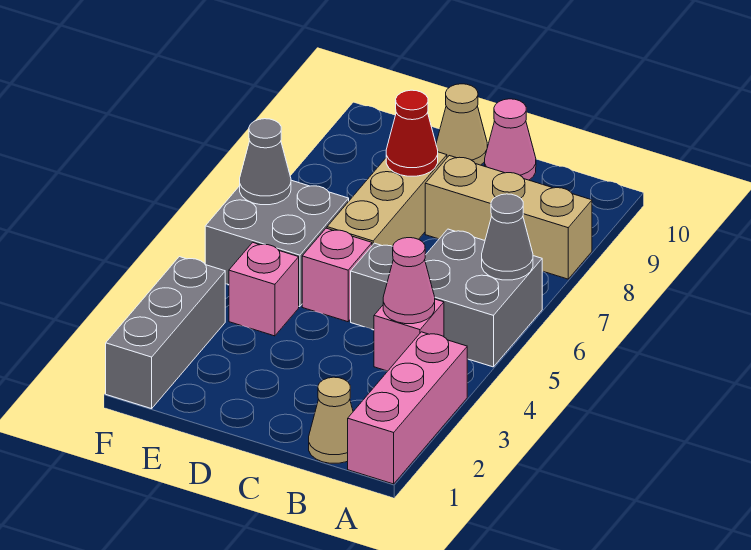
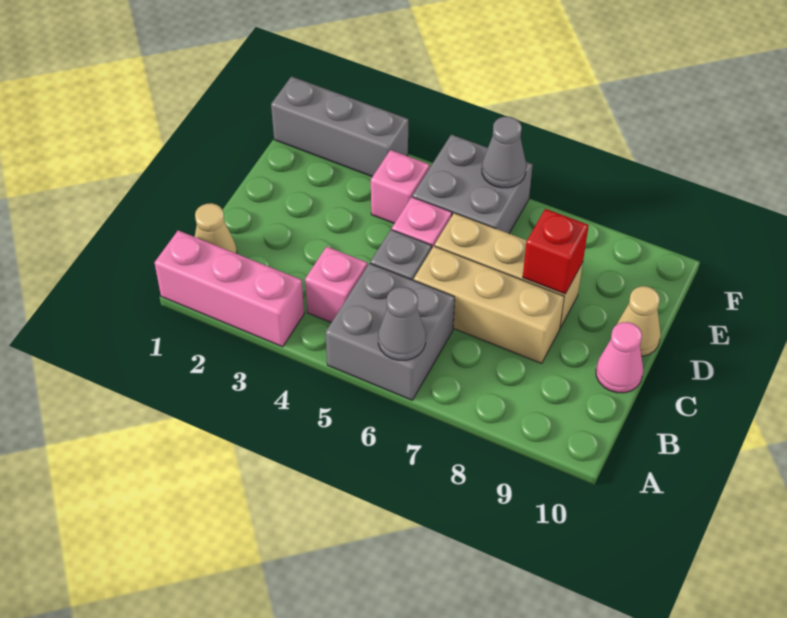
tan brick A8:C8 level 1 -> tan brick C6:C8 level 1
pink cone B4 level 2 -> none
red cone D8 level 2 -> red brick D8 level 2

